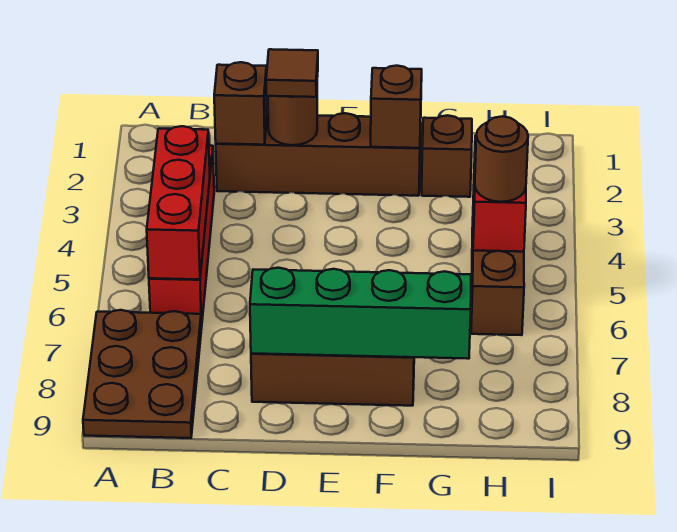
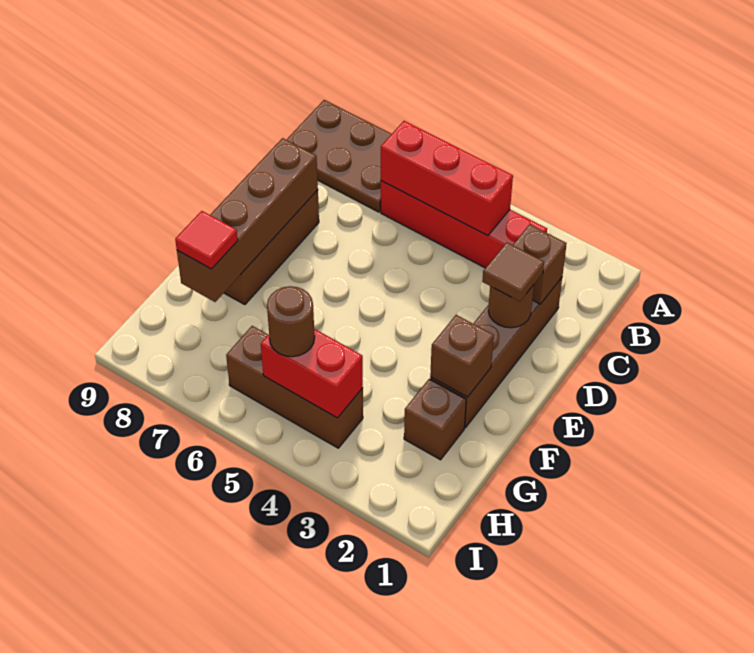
green brick D8:G8 level 2 -> brown brick D8:G8 level 2
none -> red tile G8 level 3

